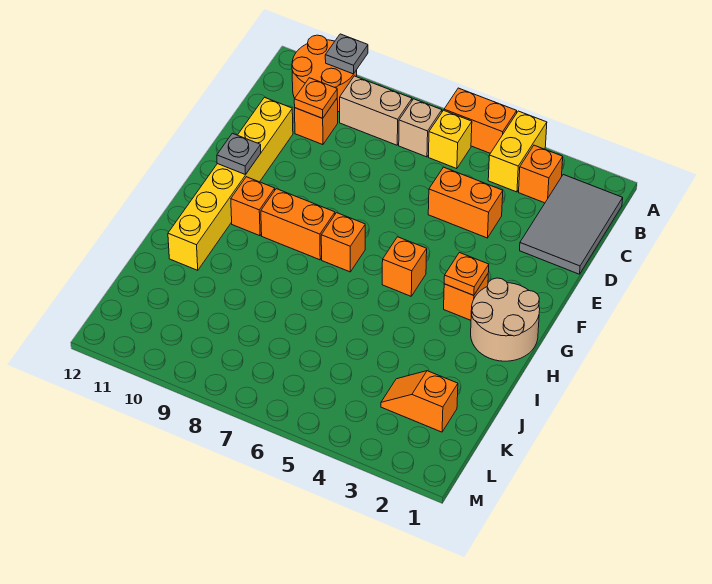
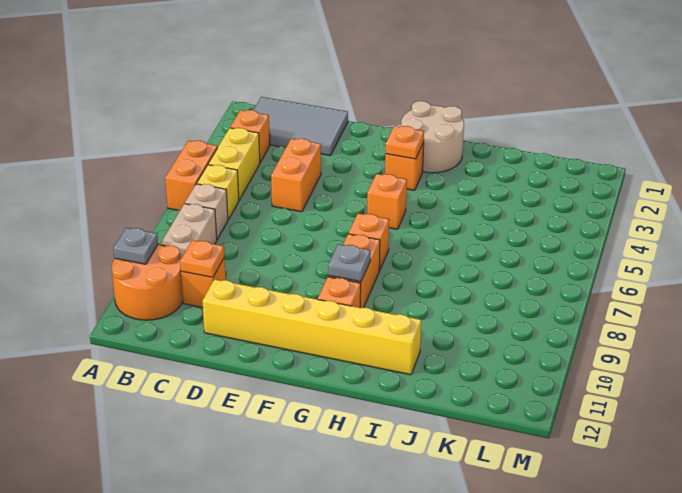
yellow brick A4:B4 level 1 -> yellow brick B4:B5 level 1
grey plate F11 level 2 -> grey plate G9 level 2
orange slope K2:K3 level 1 top 2 -> none

